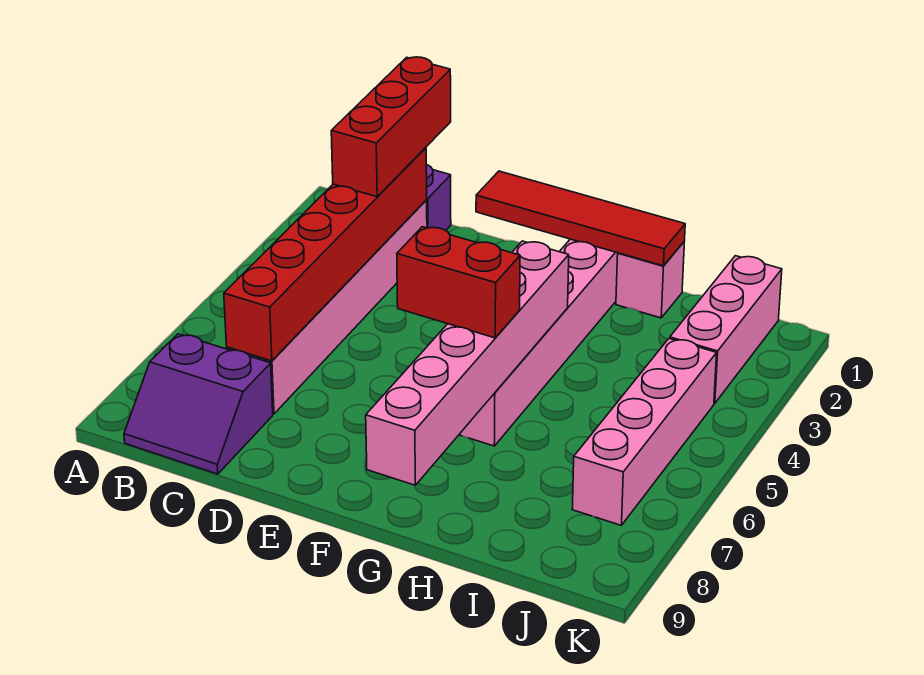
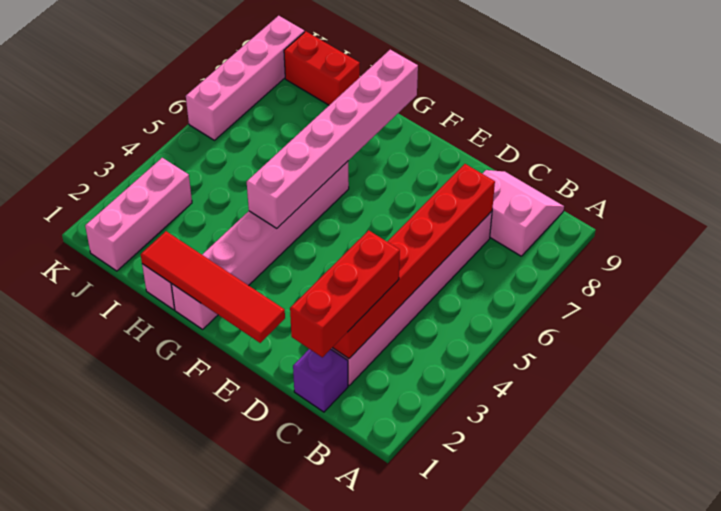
purple slope B8:C9 level 1 top 8 -> pink slope B8:C9 level 1 top 8
red brick F6:G6 level 3 -> red brick I9:J9 level 1
pink brick J4:J7 level 1 -> pink brick K6:K9 level 1

